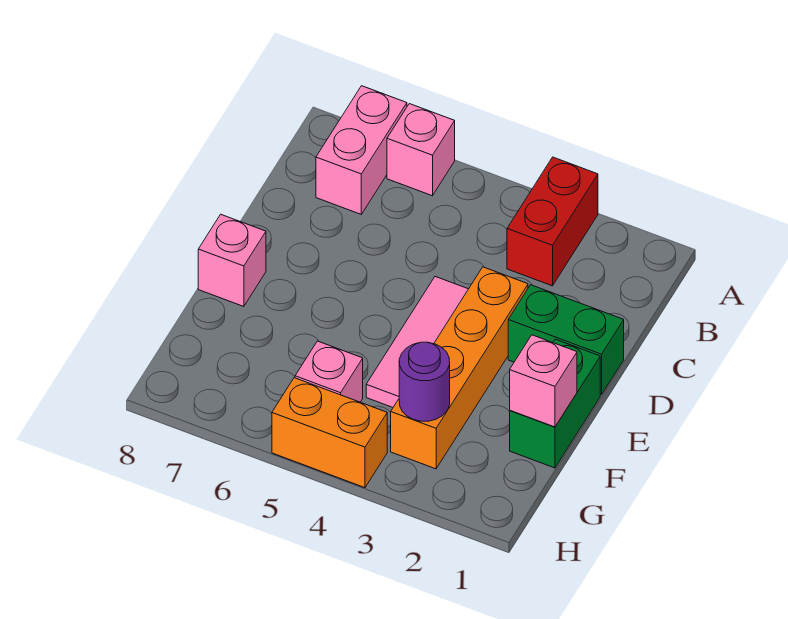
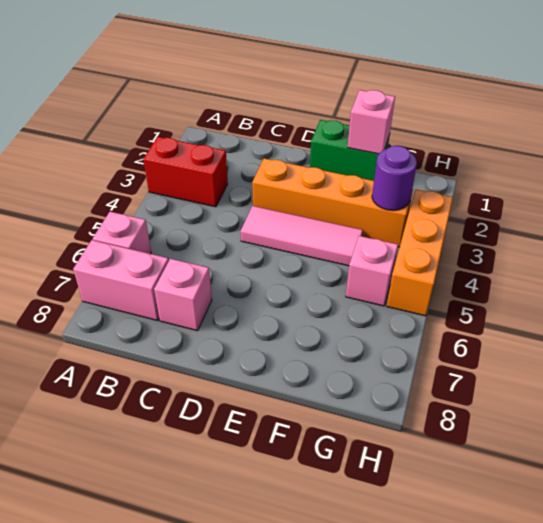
green brick D1:D2 level 1 -> none
pink brick E8 level 1 -> pink brick C7 level 1
orange brick H4:H5 level 1 -> orange brick H3:H5 level 1

